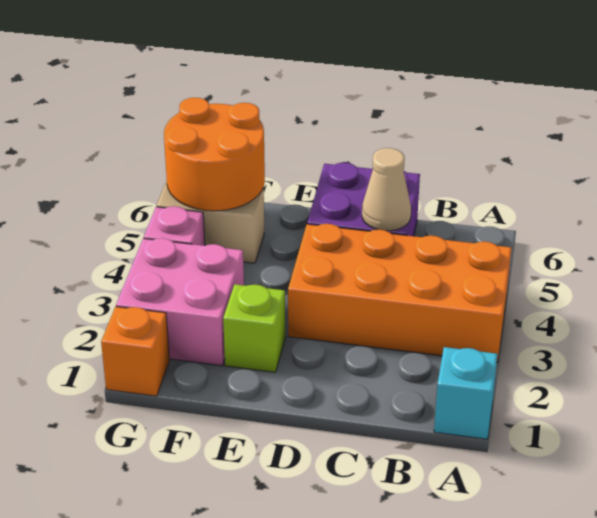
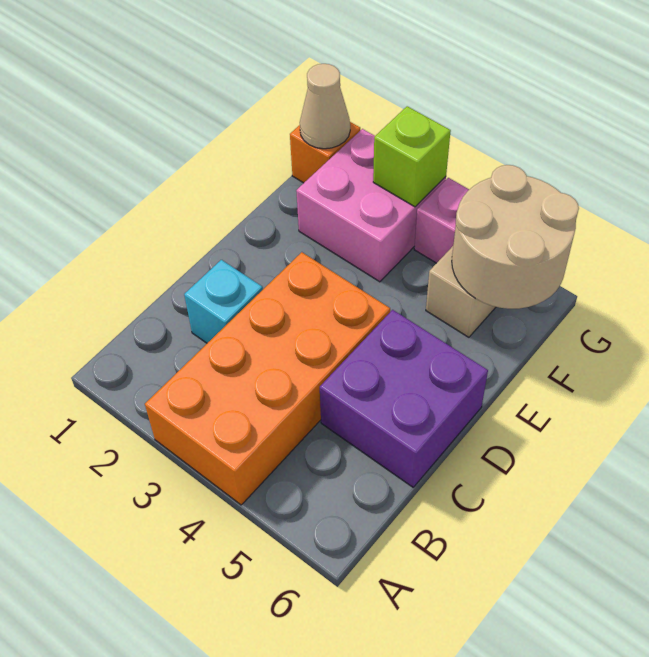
cyan brick A1 level 1 -> cyan brick C2 level 1
tan cone C5 level 2 -> tan cone G1 level 2
lime brick E2 level 1 -> lime brick G3 level 2
orange round brick F5:G6 level 2 -> tan round brick F5:G6 level 2

